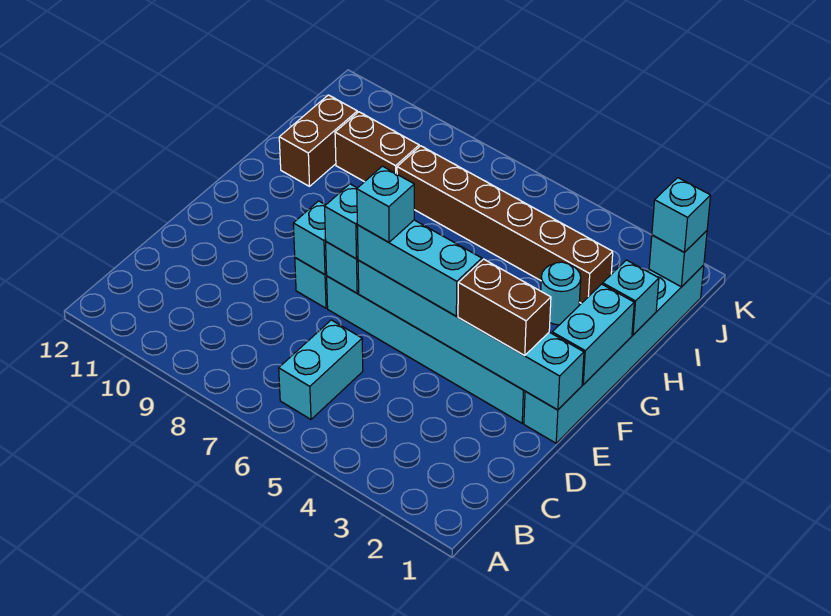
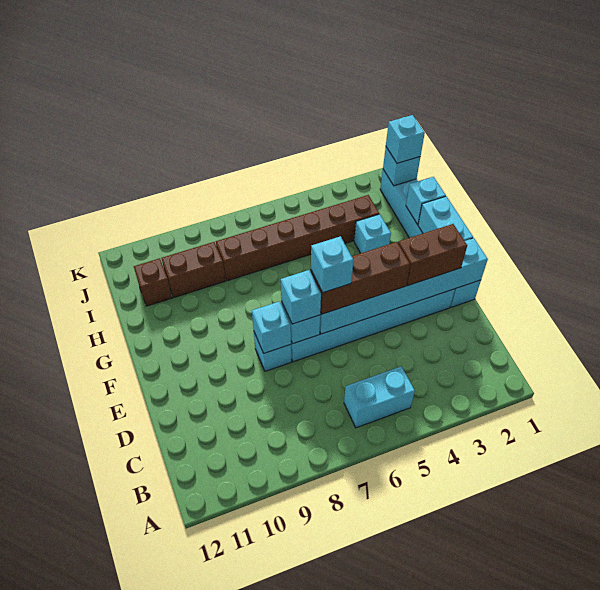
cyan brick B6:C6 level 1 -> cyan brick B5:B6 level 1
cyan brick E4:E6 level 3 -> brown brick E4:E6 level 3
cyan round brick H3 level 1 -> cyan brick H3 level 1
brown brick H11:I11 level 1 -> brown brick I11 level 1

